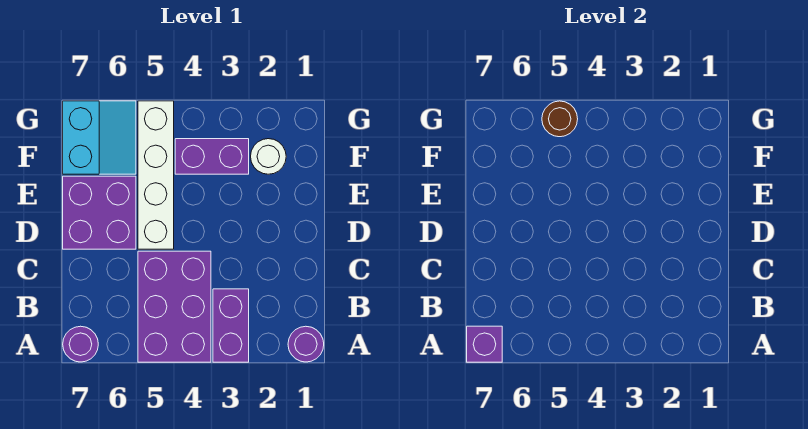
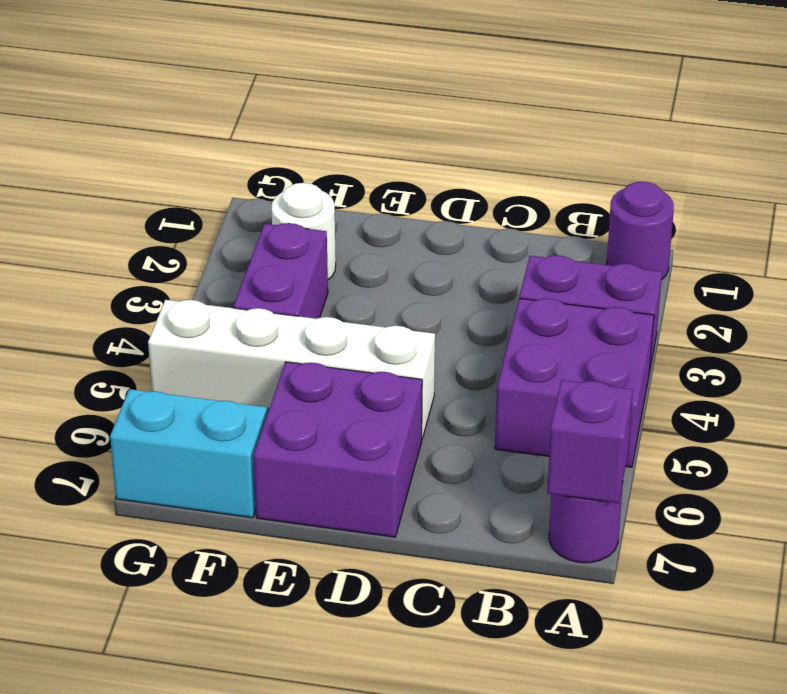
purple brick A4:C5 level 1 -> purple brick A4:B5 level 1
brown round brick G5 level 2 -> none

